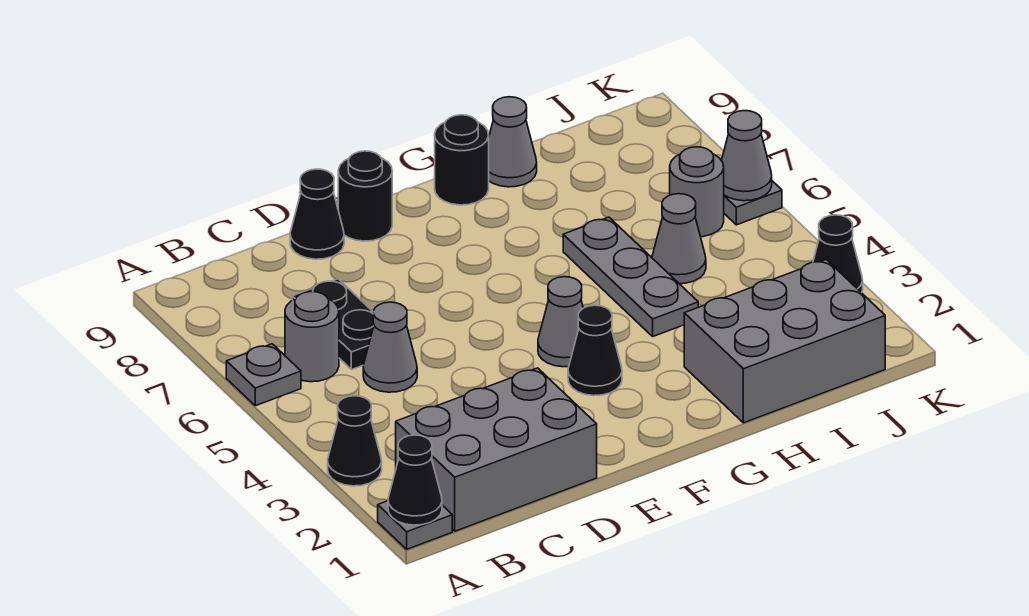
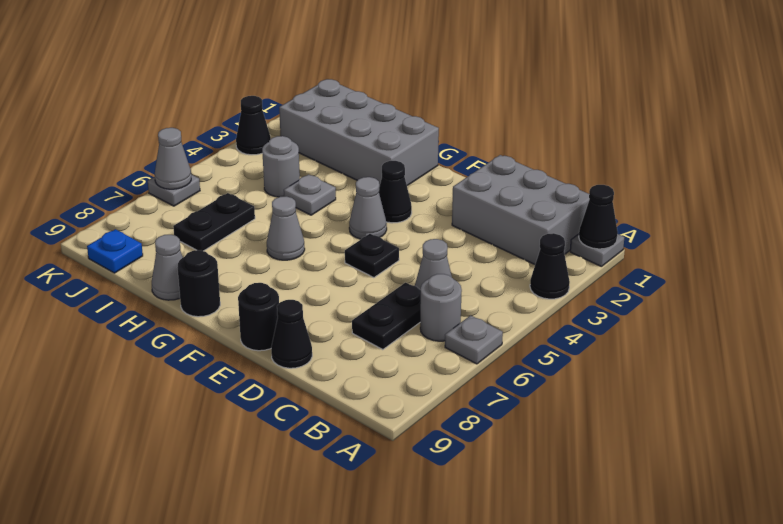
none -> black plate E5 level 1
grey brick H1:J2 level 1 -> grey brick G1:J2 level 1
grey plate H4:H6 level 1 -> grey plate H4 level 1
grey cone I5 level 1 -> grey cone G6 level 1
none -> black plate I6:I7 level 1
grey round brick J6 level 1 -> grey round brick I4 level 1
none -> blue plate J9 level 1

